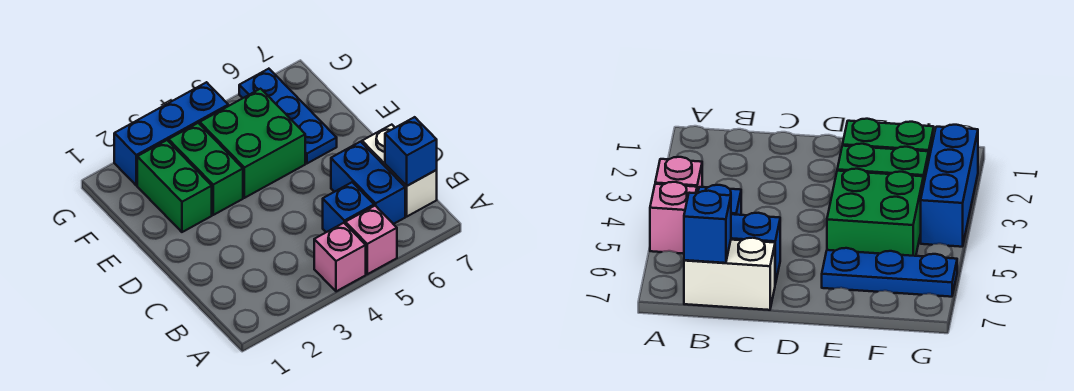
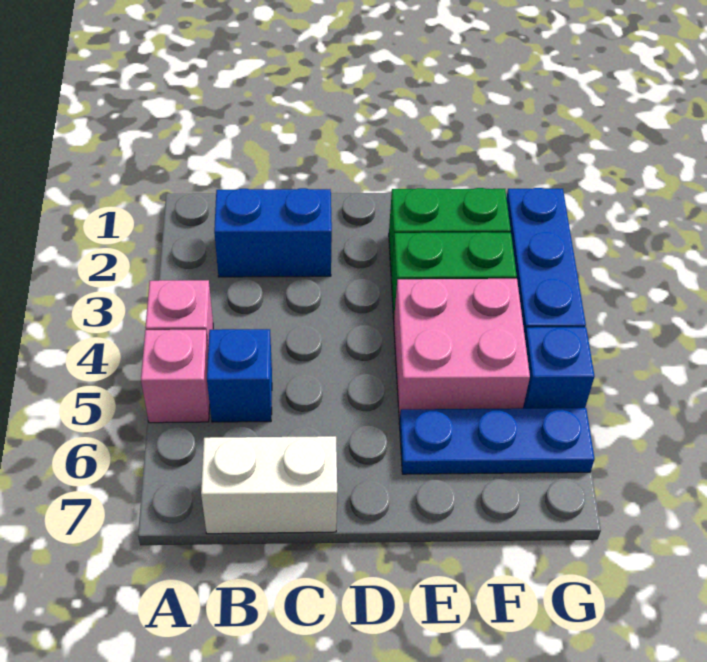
blue brick B6:C6 level 1 -> blue brick B2:C2 level 1
blue brick B7 level 2 -> blue brick G5 level 1
green brick E4:F5 level 1 -> pink brick E4:F5 level 1

